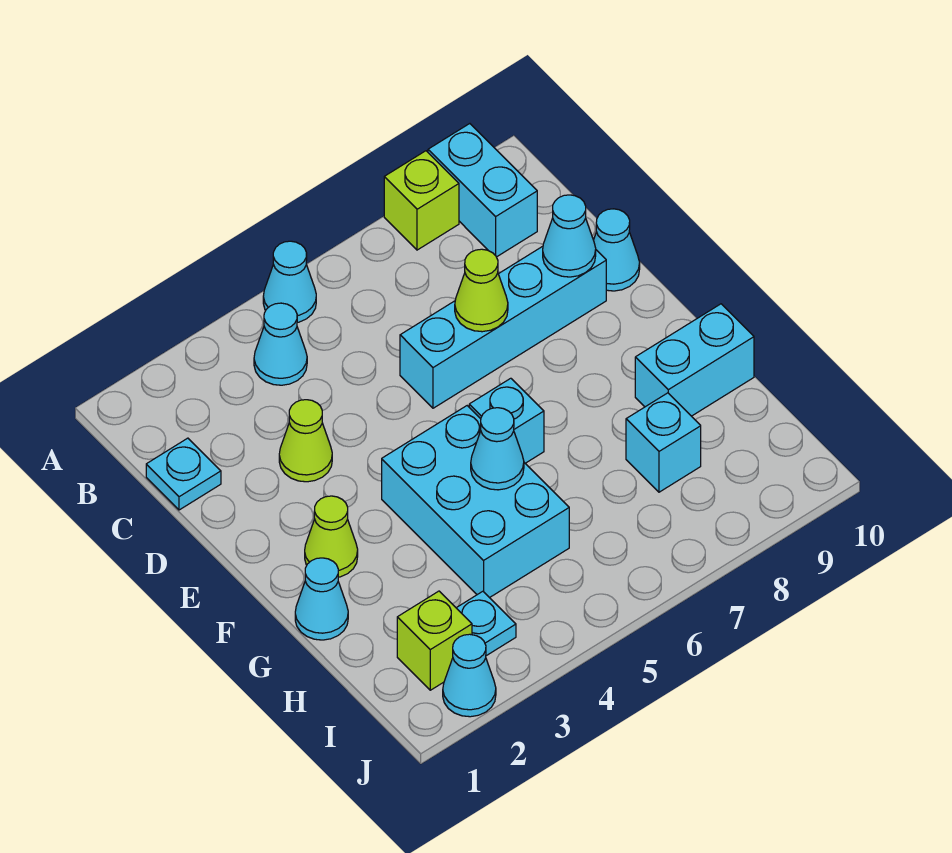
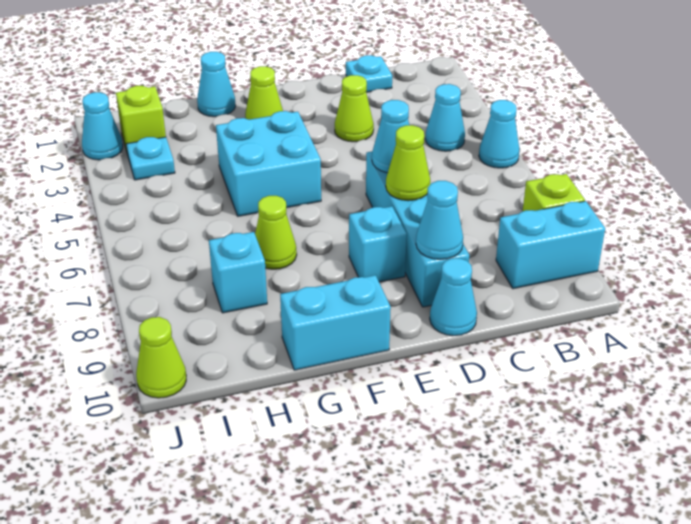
cyan brick F4:H5 level 1 -> cyan brick F4:G5 level 1
cyan brick F6 level 1 -> cyan brick E8 level 1
cyan cone G5 level 2 -> cyan cone D6 level 2
none -> lime cone G7 level 1
cyan brick G9:G10 level 1 -> cyan brick F10:G10 level 1
none -> lime cone J10 level 1

